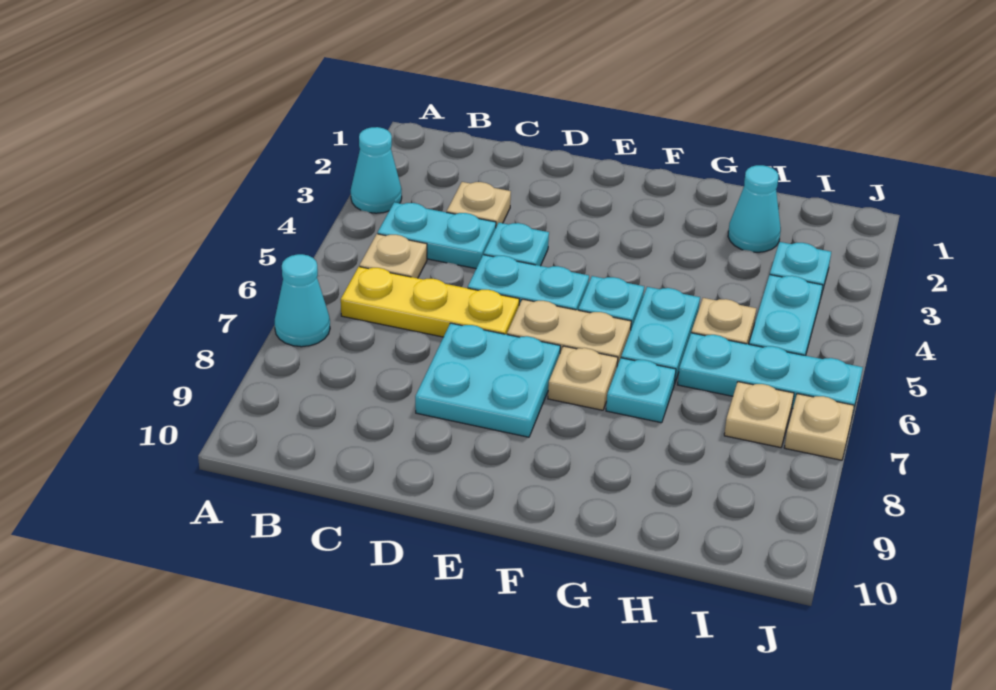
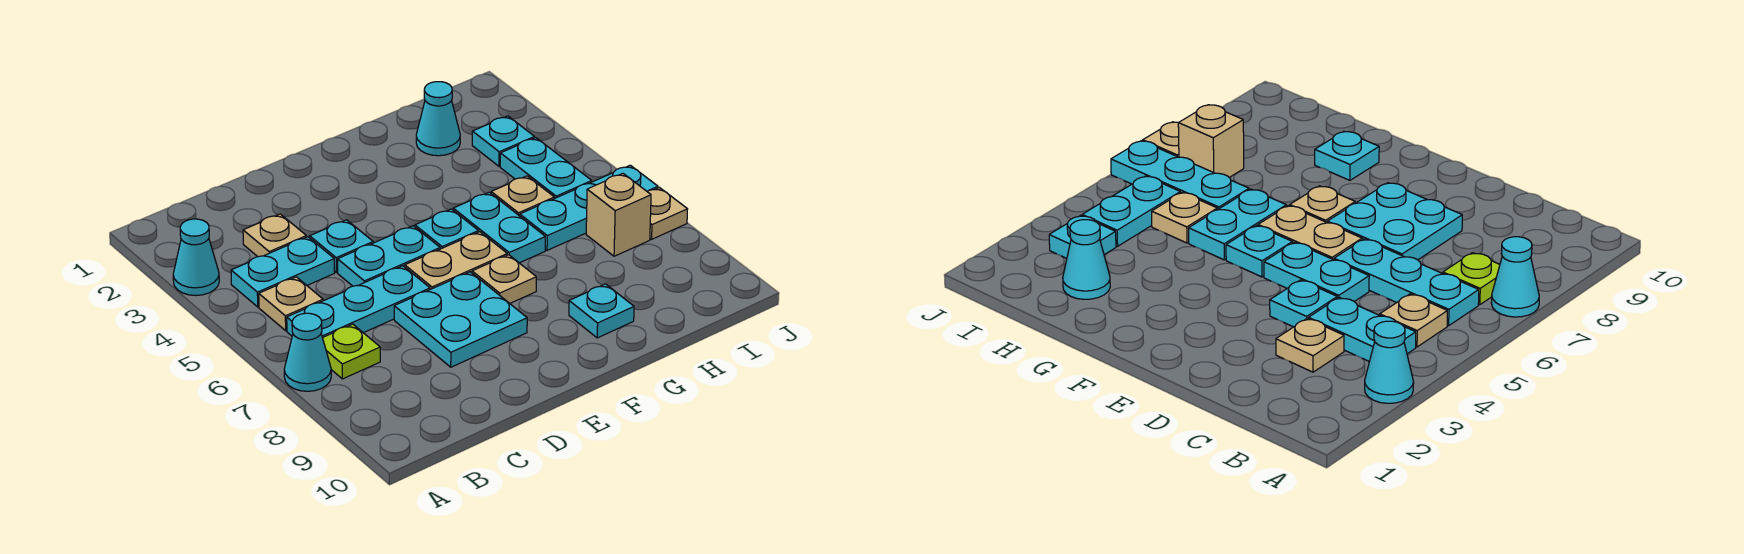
yellow plate B6:D6 level 1 -> cyan plate B6:D6 level 1
none -> lime plate B7 level 1
cyan plate G7 level 1 -> cyan plate G9 level 1
tan plate I7 level 1 -> tan brick I7 level 1

